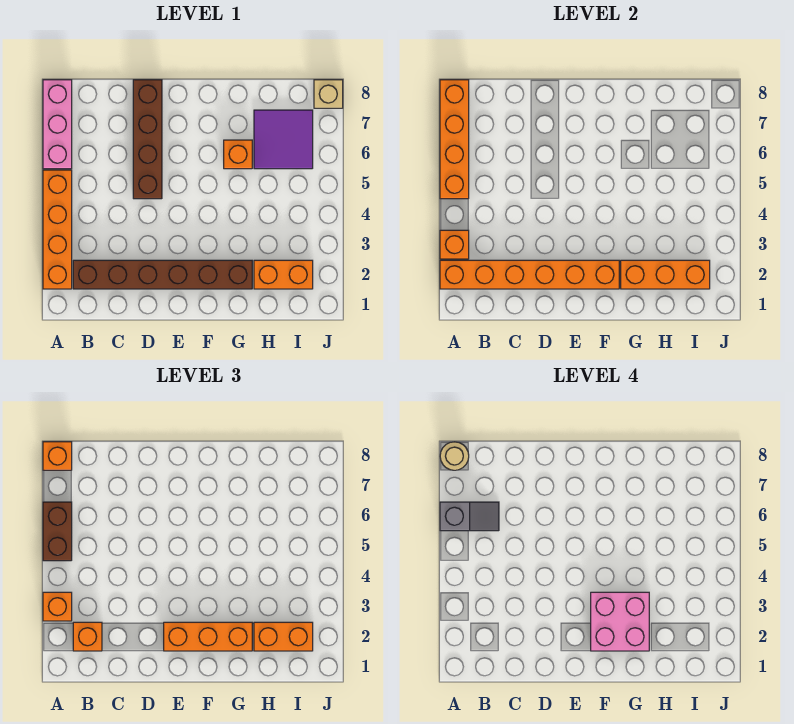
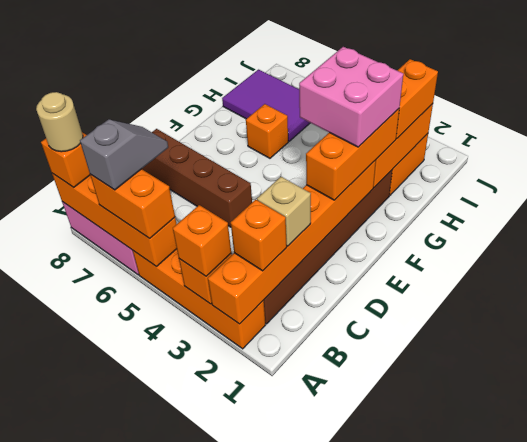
brown brick A5:A6 level 3 -> orange brick A5:A6 level 3
purple tile H6:I7 level 1 -> purple tile H6:I8 level 1
tan brick J8 level 1 -> tan brick C2 level 3

